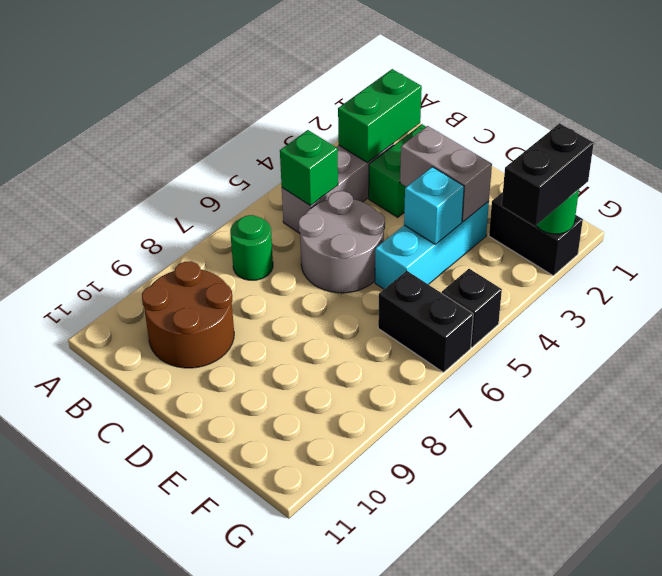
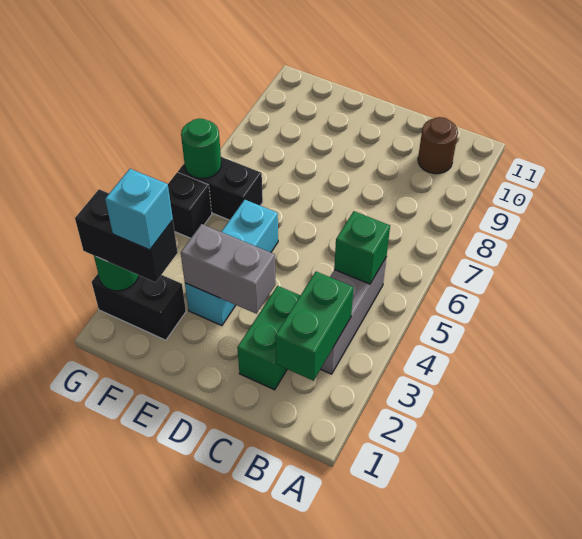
green round brick B7 level 1 -> green round brick G6 level 2
brown round brick B9:C10 level 1 -> brown round brick B10 level 1
grey round brick C5:D6 level 1 -> none
cyan brick E4 level 2 -> cyan brick F2 level 4
black brick G2:G3 level 3 -> black brick F2:G2 level 3

